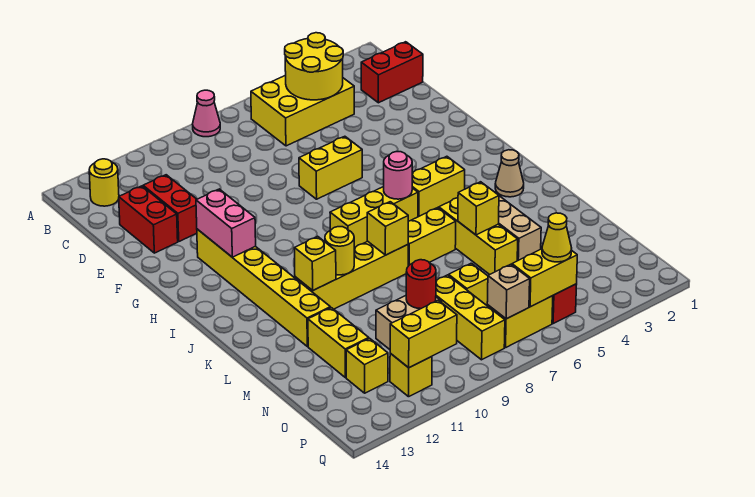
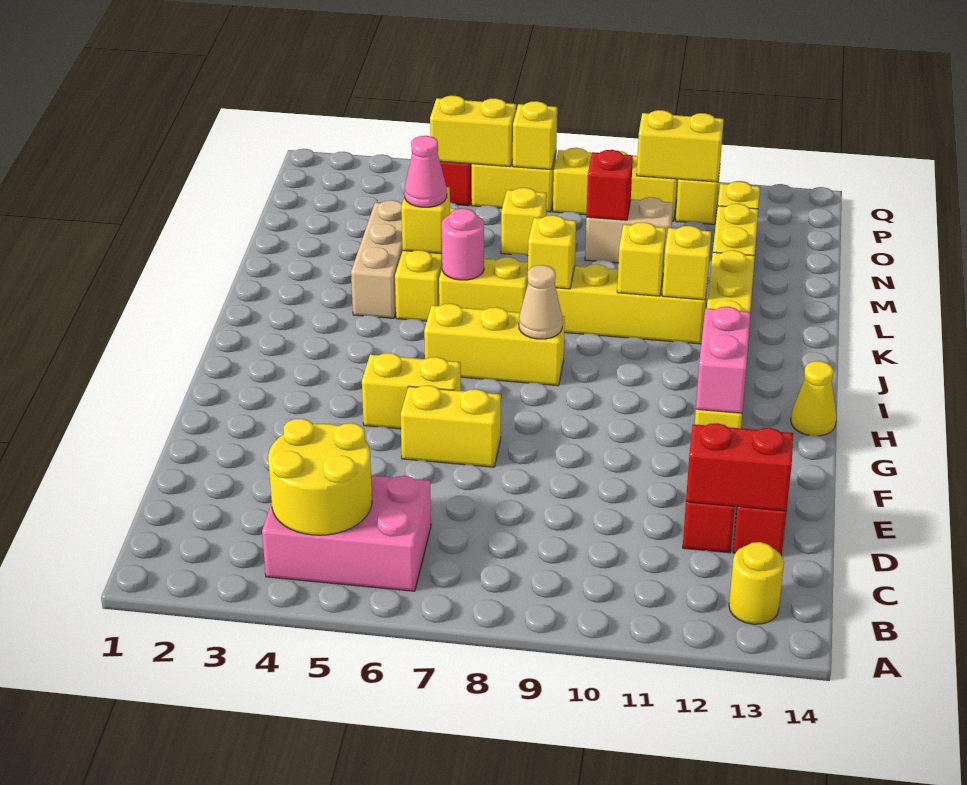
pink cone A8 level 1 -> pink cone L5 level 3
yellow brick B4:C6 level 1 -> pink brick B4:C6 level 1
red brick C1:C2 level 1 -> red brick D12:D13 level 2
yellow brick I4:I5 level 1 -> yellow brick G5:G6 level 1
pink round brick I6 level 2 -> pink round brick K6 level 2
tan cone J2 level 1 -> tan cone I8 level 2
yellow round brick K10 level 2 -> yellow brick K10 level 2
yellow brick N8:P8 level 1 -> yellow brick P8:P10 level 1
red round brick N9 level 2 -> red brick N9 level 2
yellow cone P5 level 3 -> yellow cone H14 level 1
tan brick P7 level 2 -> yellow brick P7 level 2

